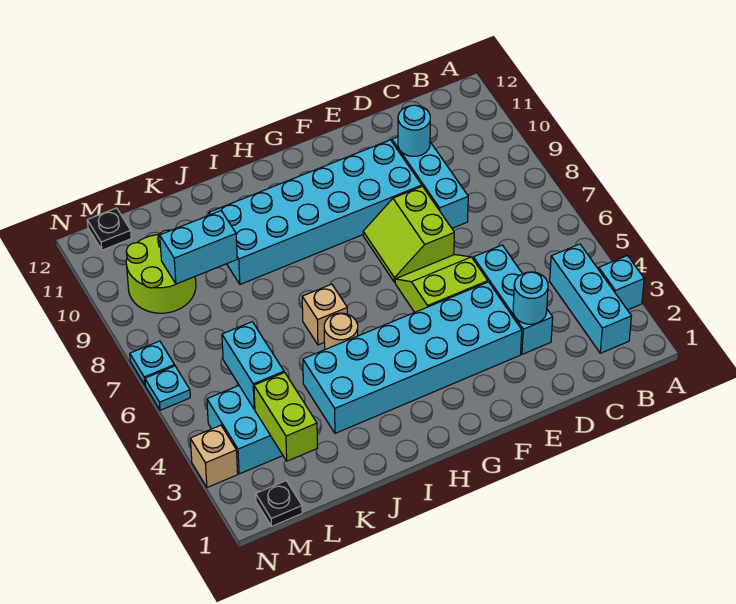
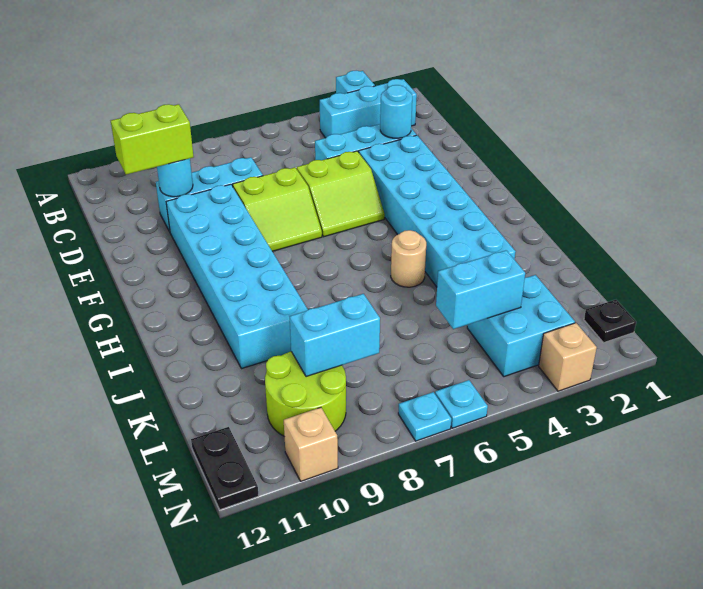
lime slope E5:F6 level 1 top 5 -> lime slope E5:F6 level 1 top E
tan brick I6 level 1 -> tan brick N10 level 1
cyan brick K9:L9 level 2 -> cyan brick L8:L9 level 2
lime brick L2:L3 level 2 -> lime brick D10:D11 level 3
black plate M12 level 1 -> black plate M12:N12 level 1

